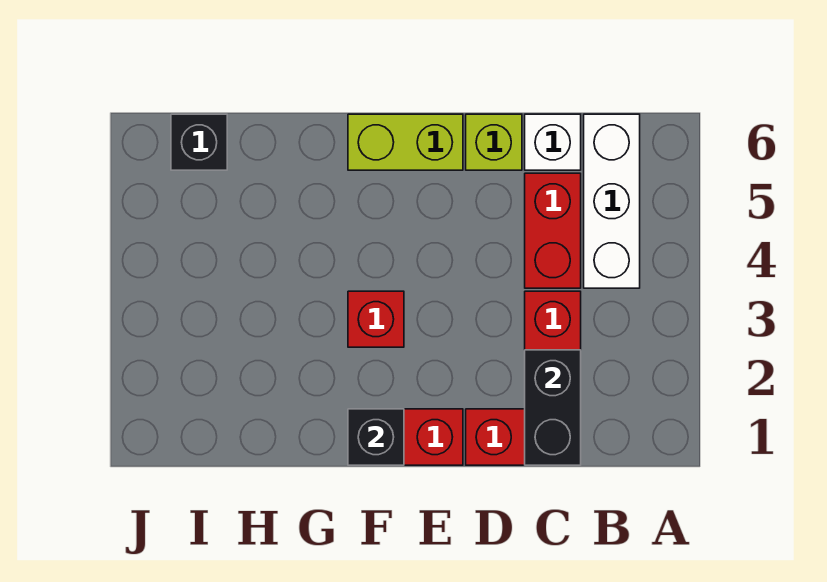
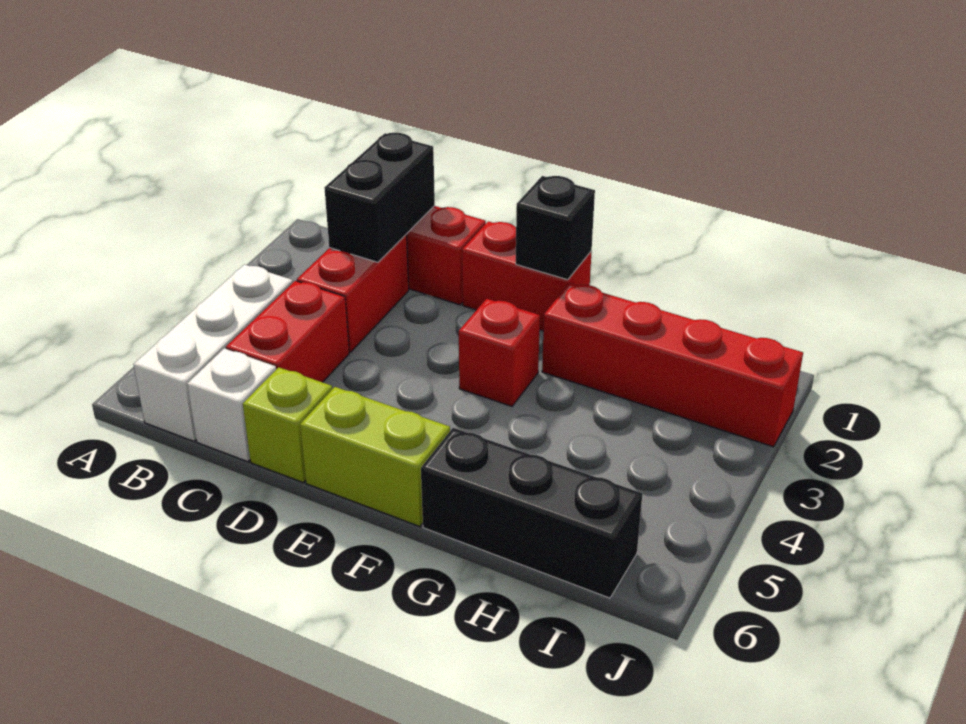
none -> red brick G2:J2 level 1
black brick I6 level 1 -> black brick G6:I6 level 1

